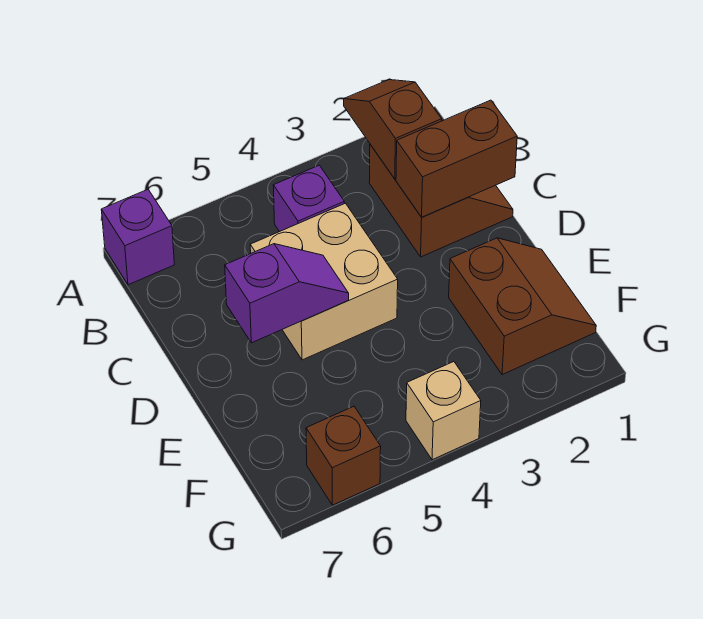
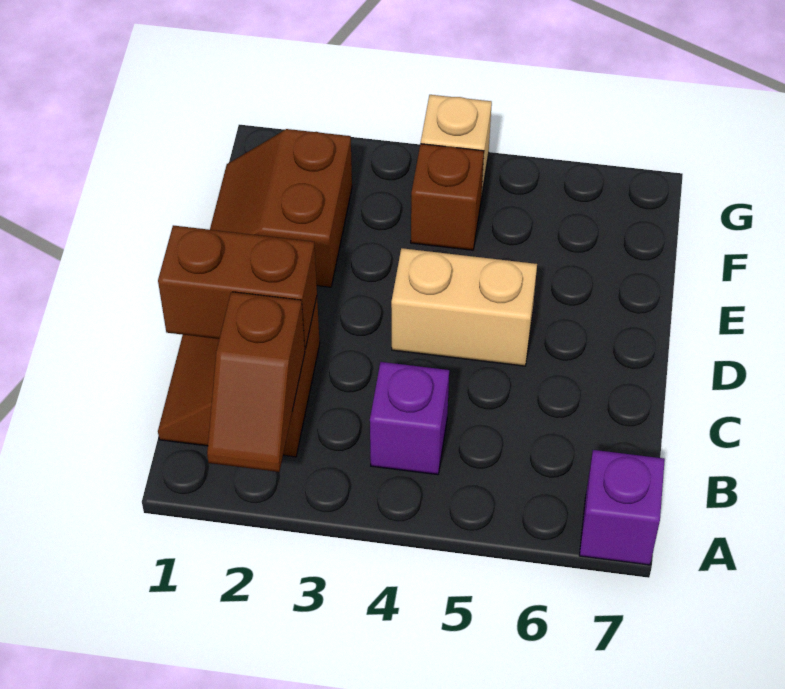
tan brick C4:D5 level 1 -> tan brick D4:D5 level 1
purple slope D5:D6 level 2 top 6 -> none
brown brick G6 level 1 -> brown brick F4 level 1

